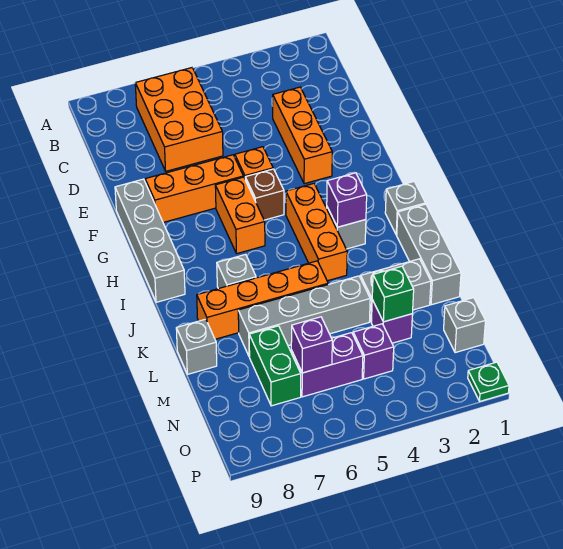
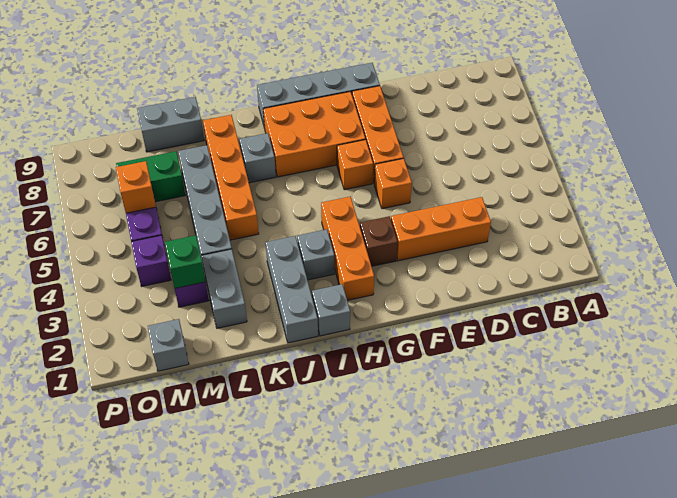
orange brick B6:D7 level 1 -> orange brick G7:I8 level 1
brown brick G5 level 1 -> brown brick G3 level 1
orange brick G6:H6 level 1 -> orange brick G6 level 1
orange brick H4:J4 level 1 -> orange brick H2:H4 level 1
purple brick I3 level 2 -> none
grey brick J1:L1 level 1 -> grey brick J1:J3 level 1
grey brick L9 level 1 -> grey brick L9:M9 level 1
purple brick N6 level 2 -> orange brick N6 level 2
green plate P1 level 1 -> none

